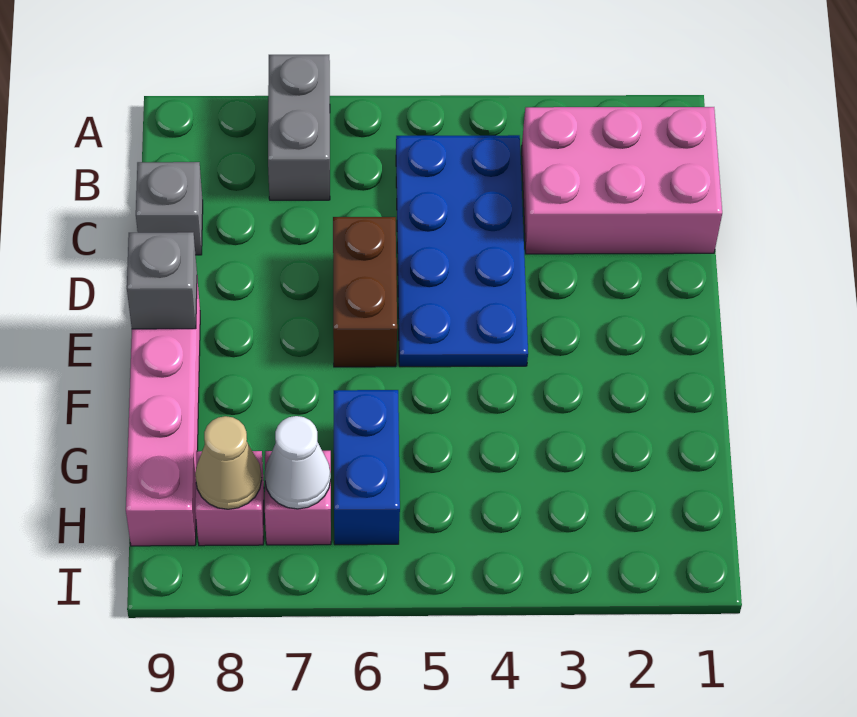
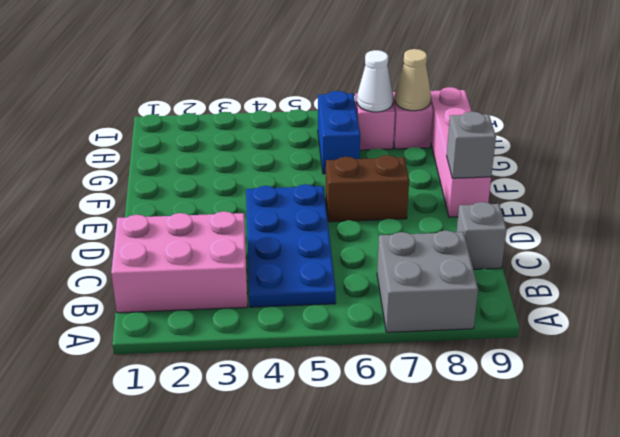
grey brick A7:B7 level 1 -> grey brick A7:B8 level 1
brown brick D6:E6 level 1 -> brown brick E6:E7 level 1

